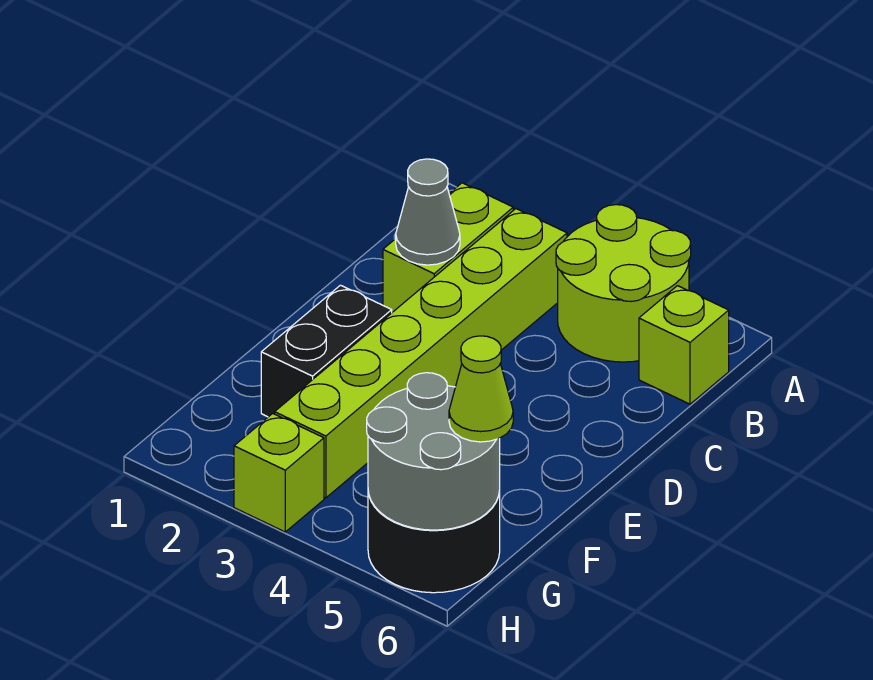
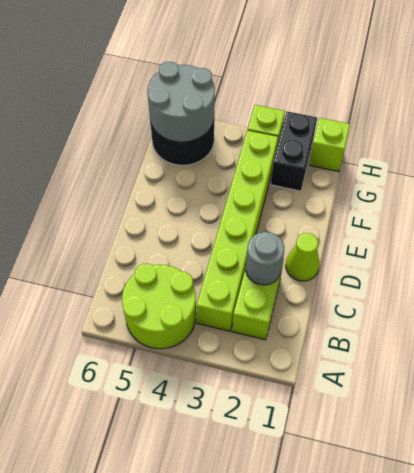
lime brick B6 level 1 -> lime brick H1 level 1
grey cone C2 level 2 -> grey round brick C2 level 2
black brick E2:F2 level 1 -> black brick G2:H2 level 1
lime cone G6 level 3 -> lime cone D1 level 1

